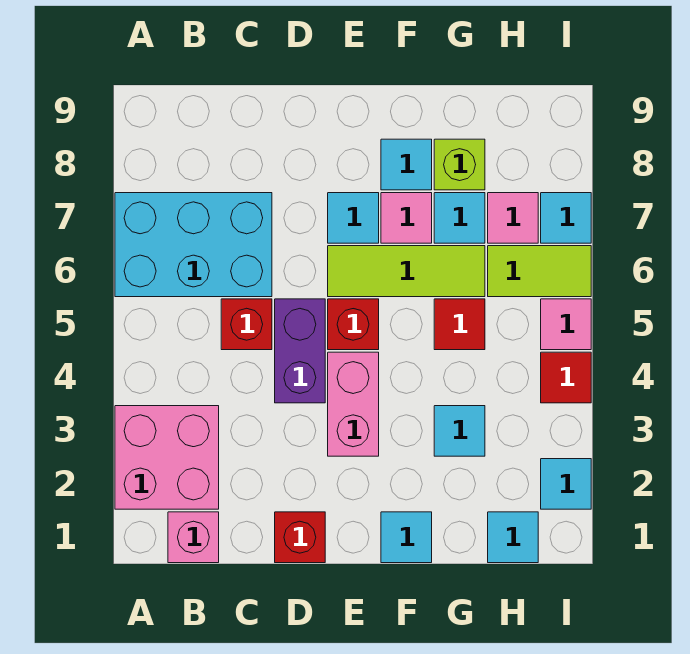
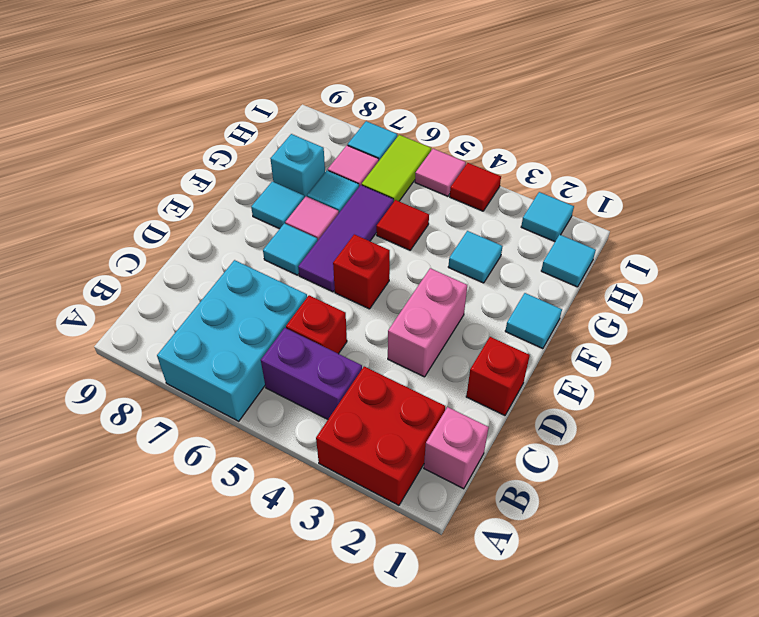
pink brick A2:B3 level 1 -> red brick A2:B3 level 1
purple brick D4:D5 level 1 -> purple brick B4:B5 level 1
pink brick E3:E4 level 1 -> pink brick D3:E3 level 1
lime tile E6:G6 level 1 -> purple tile E6:G6 level 1
lime brick G8 level 1 -> cyan brick G8 level 1

